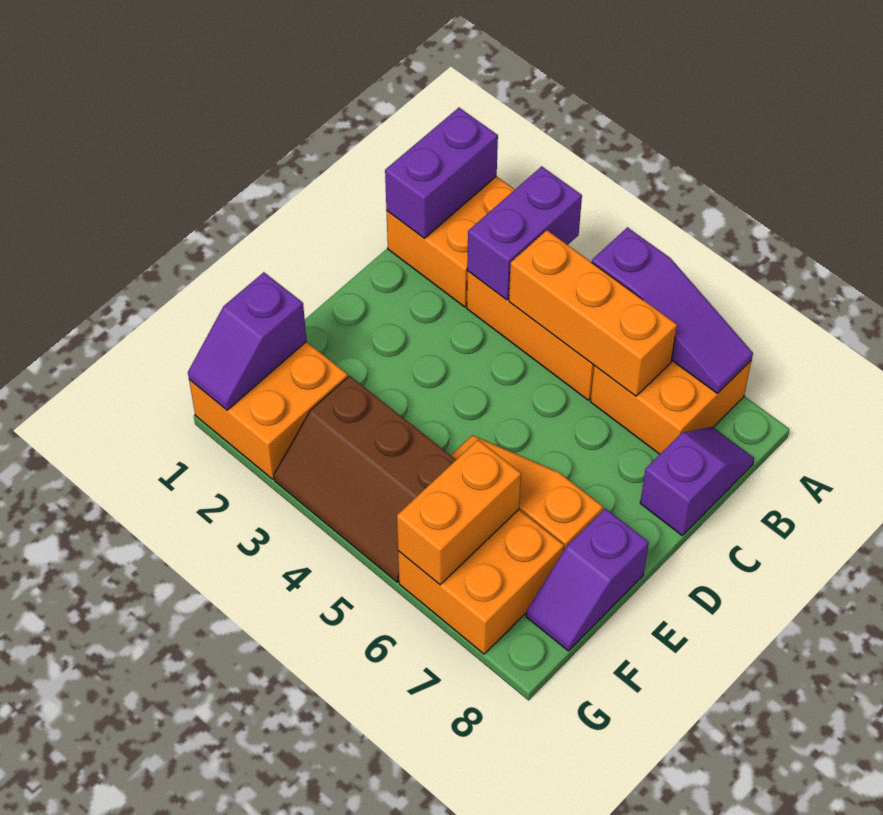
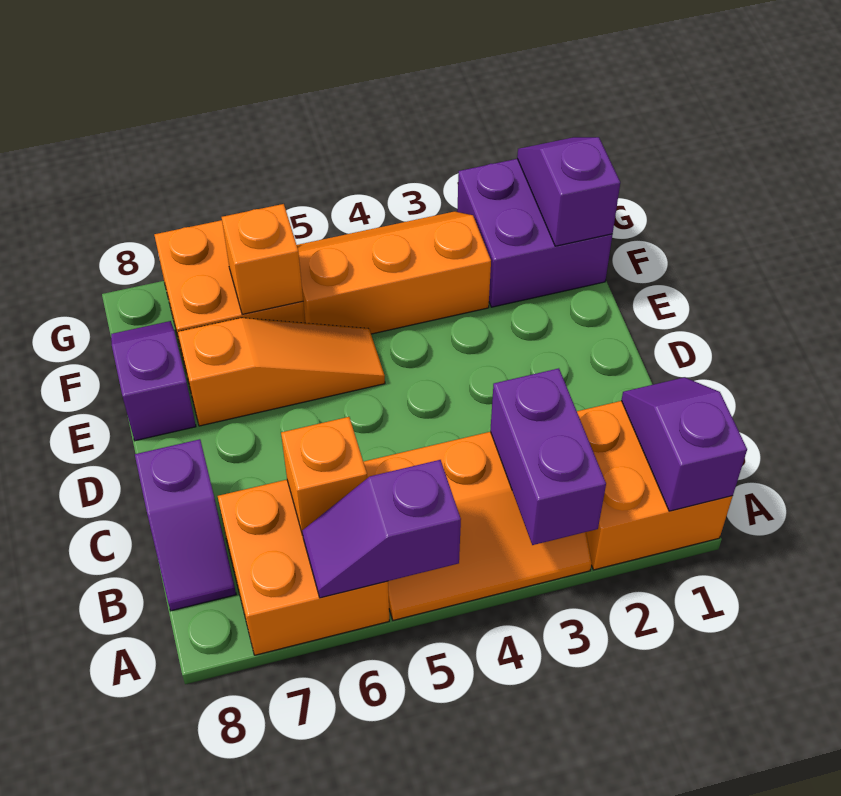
purple brick A1:B1 level 2 -> purple slope A1:B1 level 2 top A
purple slope A5:A7 level 2 top 5 -> purple slope A5:A6 level 2 top 5
orange brick B4:B6 level 2 -> orange brick B6 level 2
orange brick F1:G2 level 1 -> purple brick F1:G2 level 1
brown slope F3:G5 level 1 top F -> orange slope F3:G5 level 1 top F
orange brick F6:G6 level 2 -> orange brick F6 level 2

